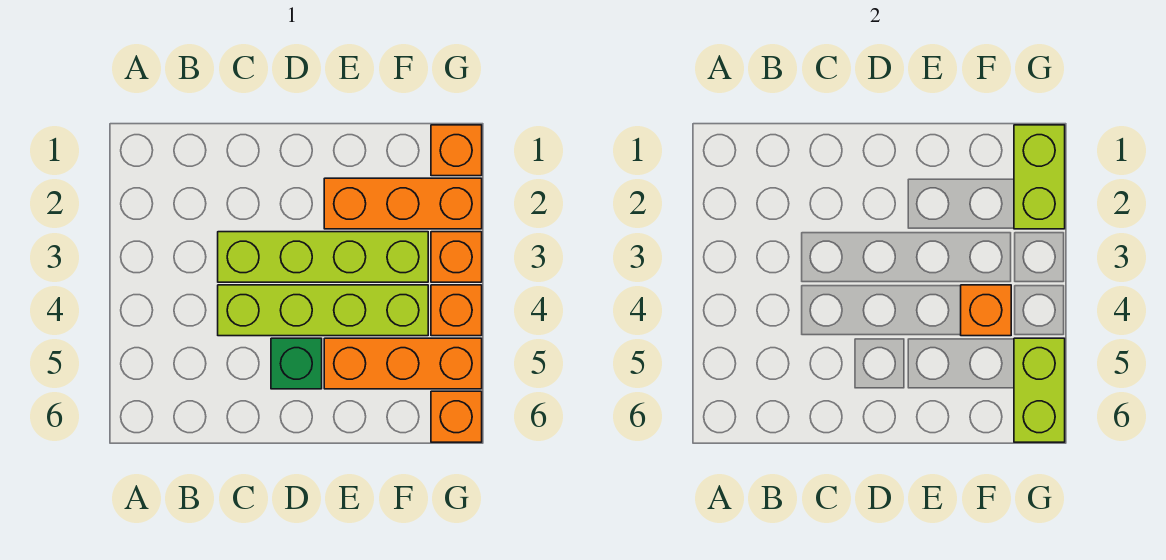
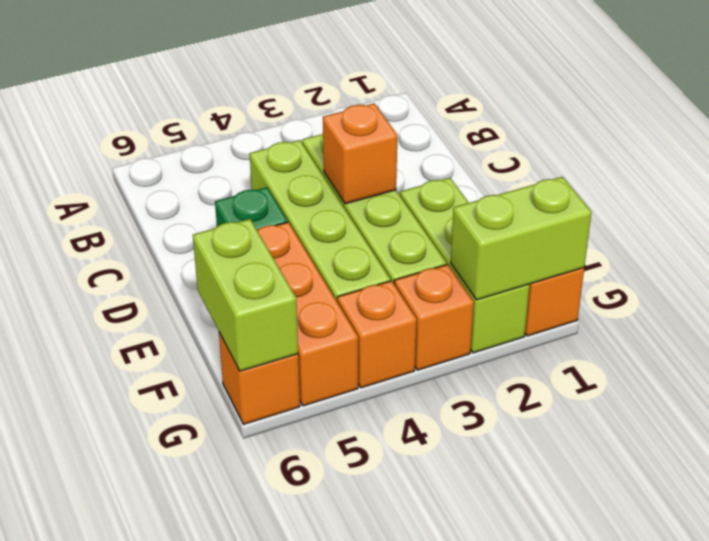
orange brick E2:G2 level 1 -> lime brick E2:G2 level 1
orange brick F4 level 2 -> orange brick D3 level 2
lime brick G5:G6 level 2 -> lime brick F6:G6 level 2

